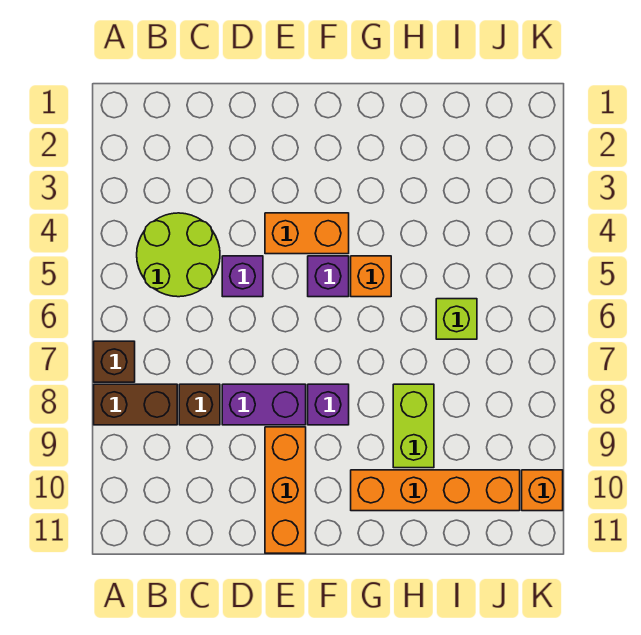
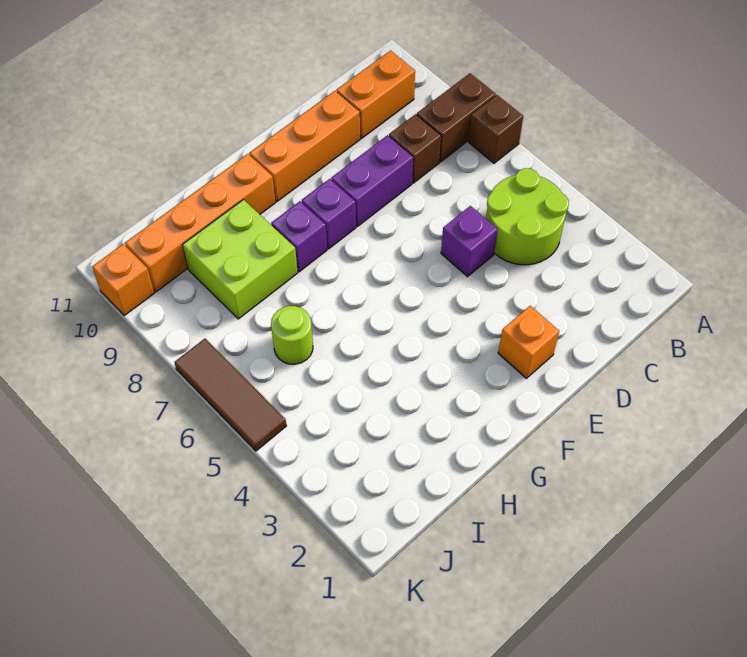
orange brick E4:F4 level 1 -> orange brick B10:C10 level 1
orange brick E9:E11 level 1 -> orange brick D10:F10 level 1
purple brick F5 level 1 -> purple brick G8 level 1
orange brick G5 level 1 -> orange brick E2 level 1
lime brick H8:H9 level 1 -> lime brick H8:I9 level 1
lime brick I6 level 1 -> lime round brick I6 level 1
none -> brown tile K5:K7 level 1

